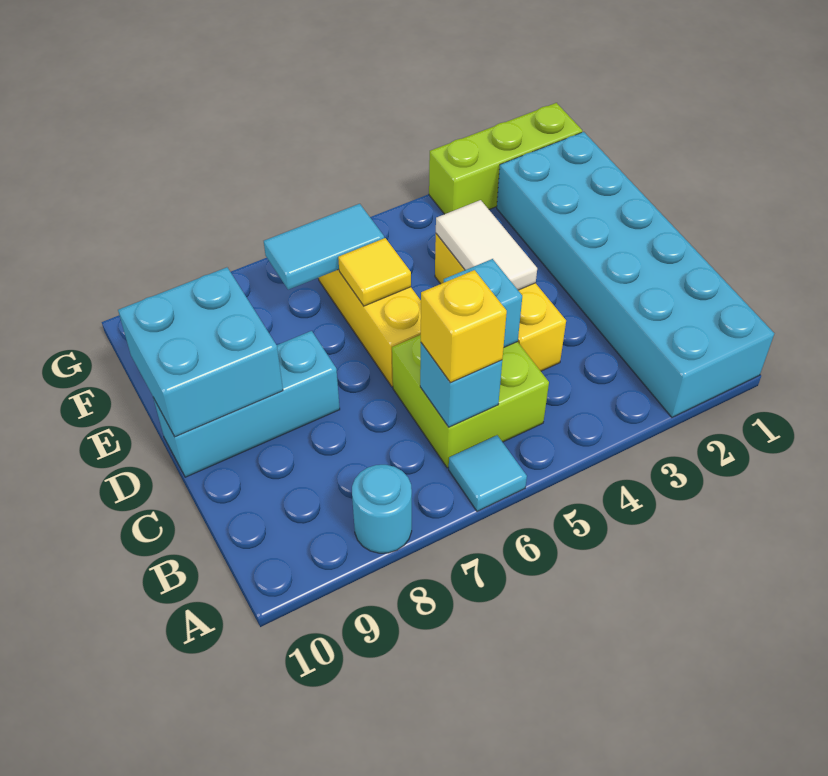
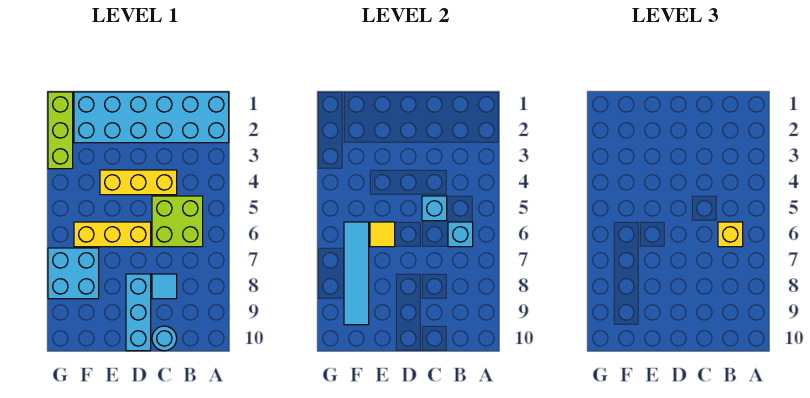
cyan tile A6 level 1 -> cyan tile C8 level 1
cyan round brick A8 level 1 -> cyan round brick C10 level 1
white tile D4:E4 level 2 -> none
cyan brick D9:E10 level 2 -> cyan brick F7:G8 level 1
cyan tile F6:F7 level 2 -> cyan tile F6:F9 level 2

